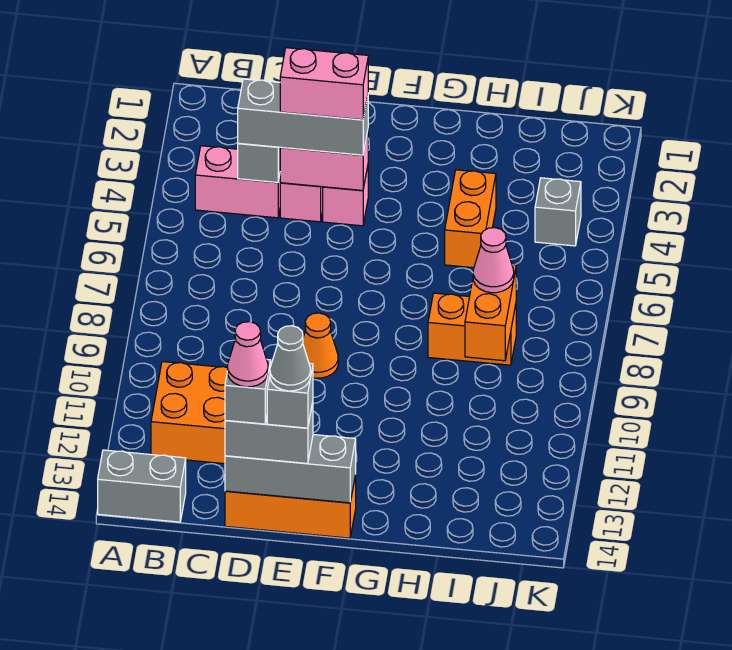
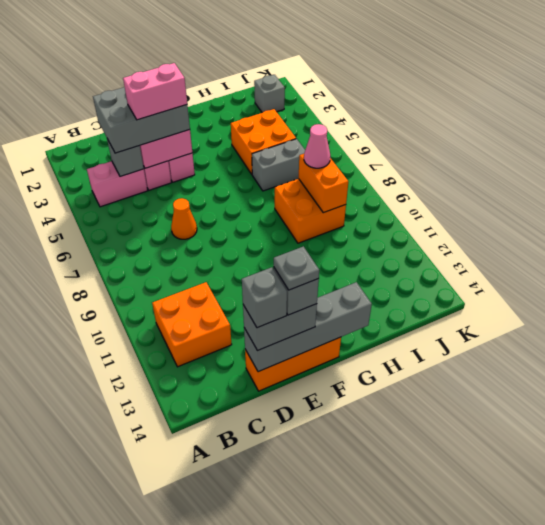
grey brick A14:B14 level 1 -> grey brick H6:I6 level 1
grey brick C4:E4 level 3 -> grey brick C3:E4 level 3
grey brick D14:F14 level 2 -> grey brick D14:G14 level 2
pink cone D14 level 5 -> none
orange cone E9 level 1 -> orange cone D7 level 1
grey cone E14 level 5 -> grey plate E14 level 5
orange brick H4:H5 level 1 -> orange brick H4:I5 level 1
orange brick H8:I8 level 1 -> orange brick H8:I9 level 1
grey brick J4 level 1 -> grey brick J2 level 1

